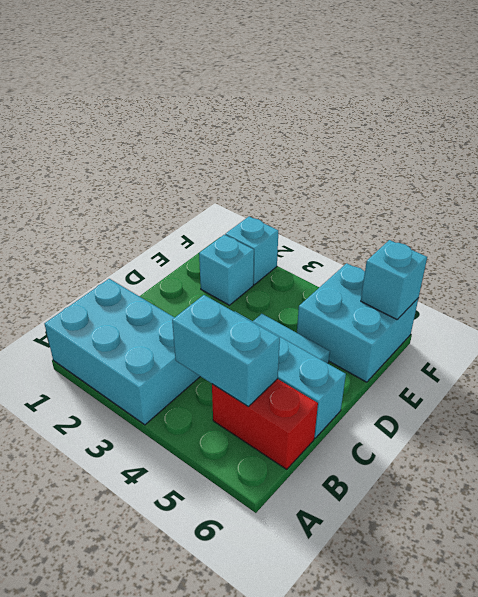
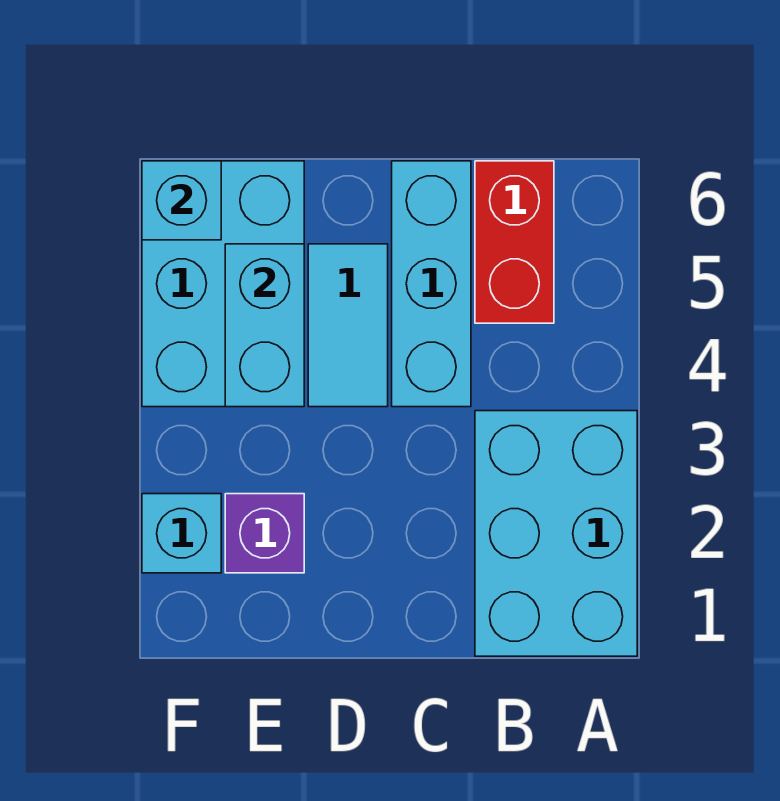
cyan brick B4:B5 level 2 -> cyan brick E4:E5 level 2
cyan brick E2 level 1 -> purple brick E2 level 1
cyan brick E5:F6 level 1 -> cyan brick E4:F6 level 1

